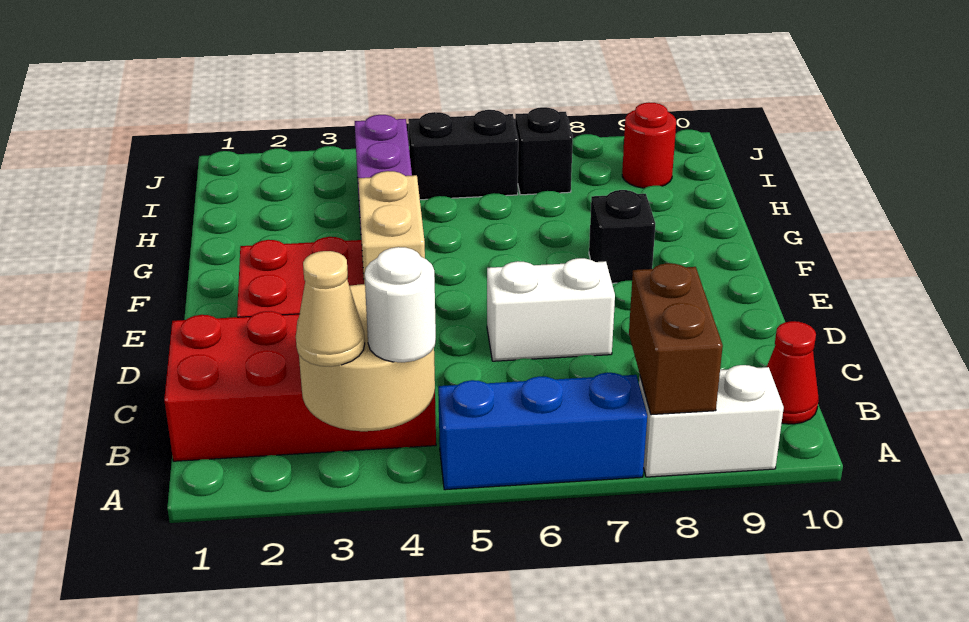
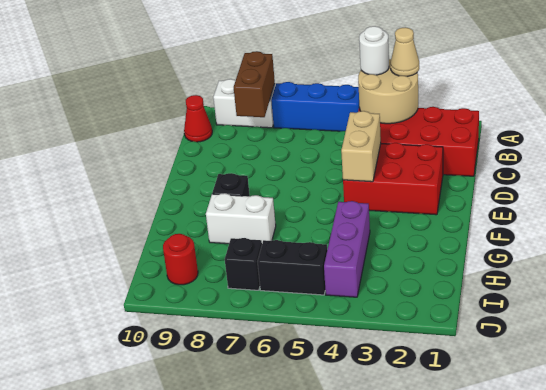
white brick D6:D7 level 1 -> white brick G7:G8 level 1

